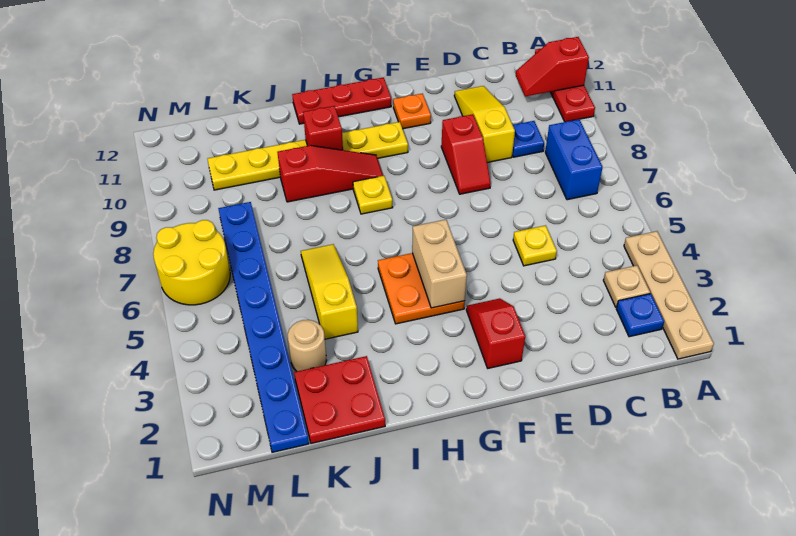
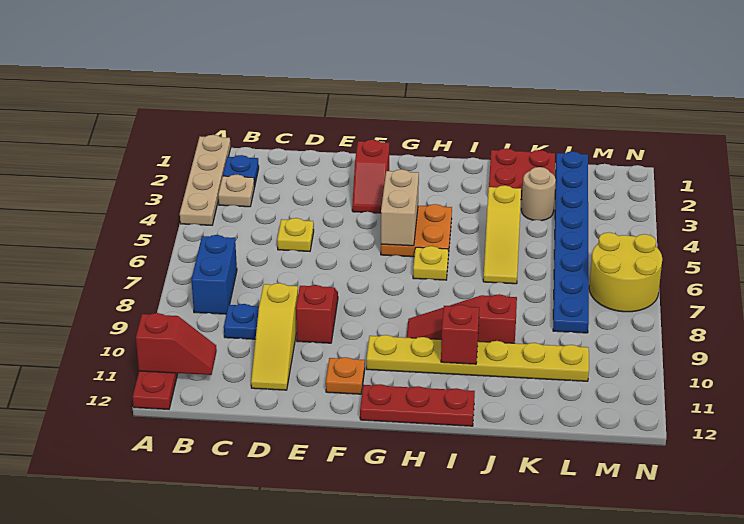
yellow plate H8 level 1 -> yellow plate H6 level 1

